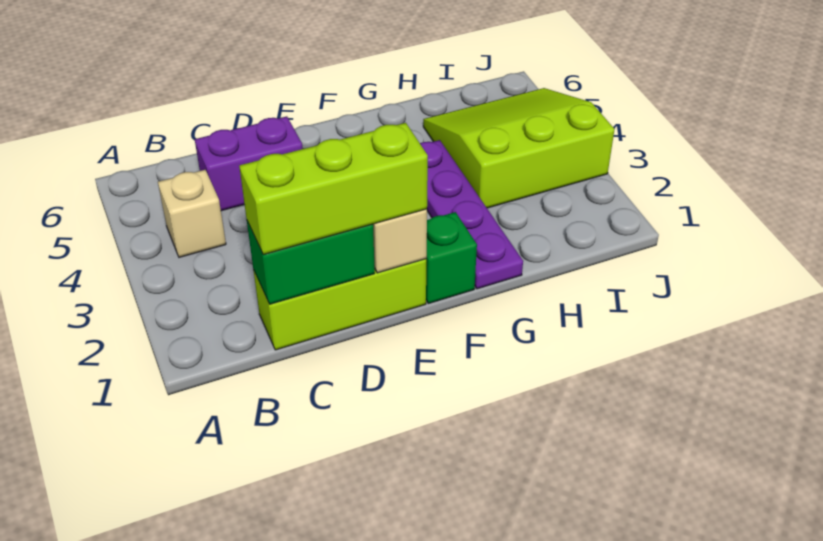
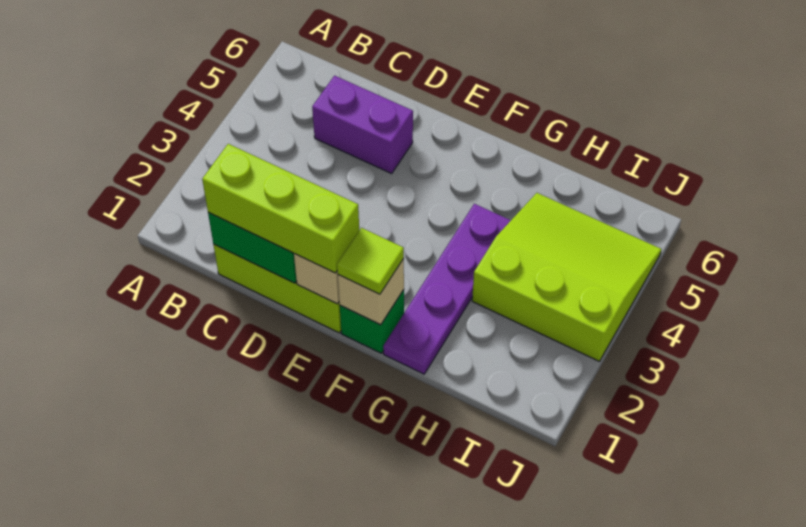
tan brick B4 level 1 -> tan brick F1 level 2
none -> lime tile F1 level 3

